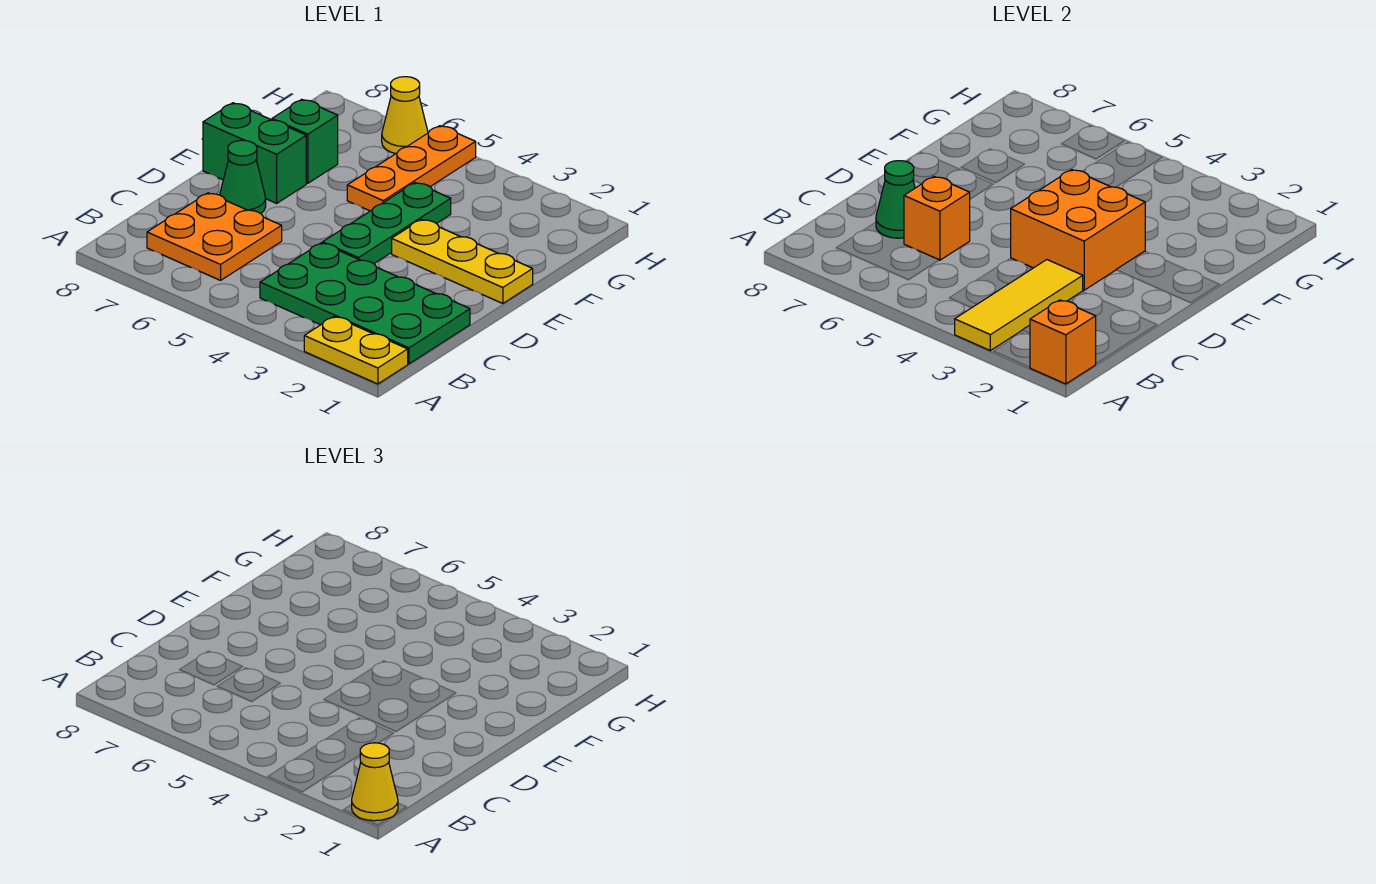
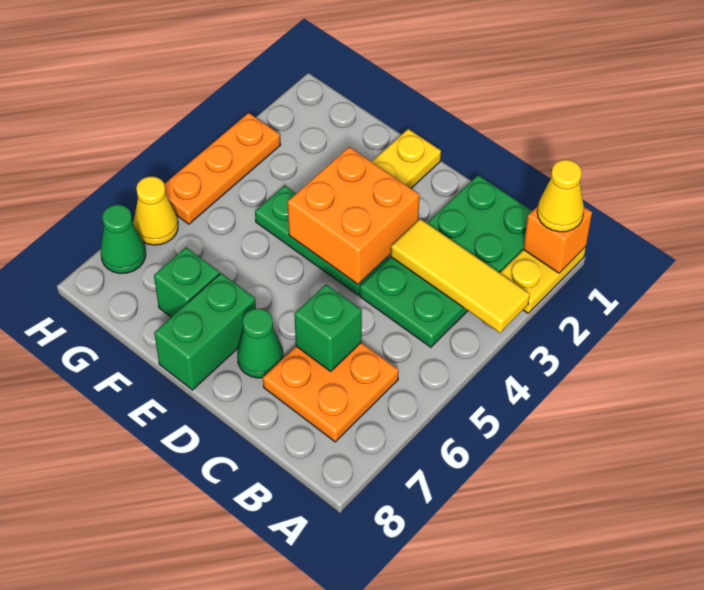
orange brick C6 level 2 -> green brick C6 level 2
green cone C7 level 2 -> green cone H7 level 1
orange plate F5:H5 level 1 -> orange plate H3:H5 level 1

